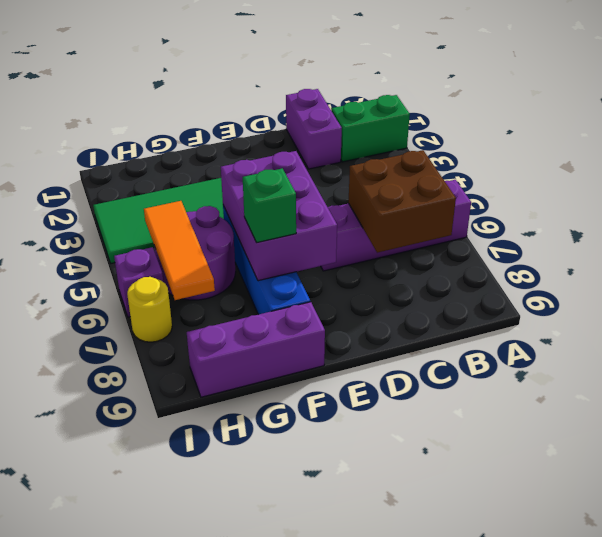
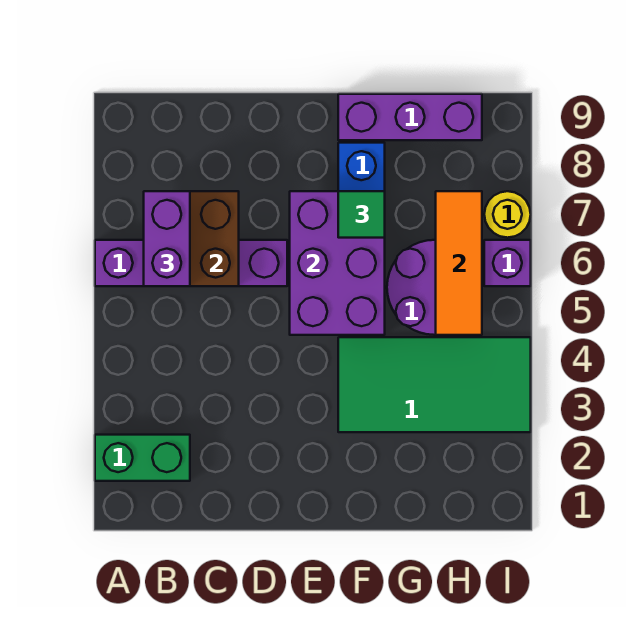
purple brick C1:C2 level 1 -> purple brick B6:B7 level 3
green brick F7 level 3 -> green tile F7 level 3

